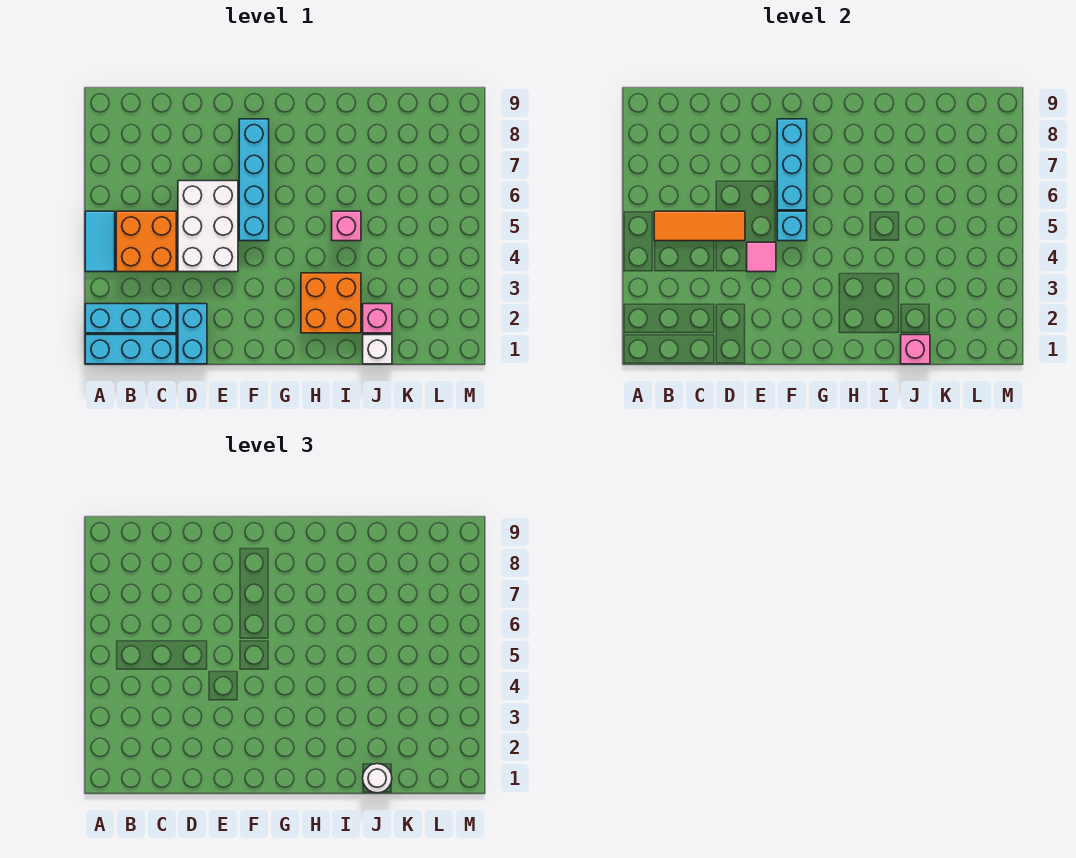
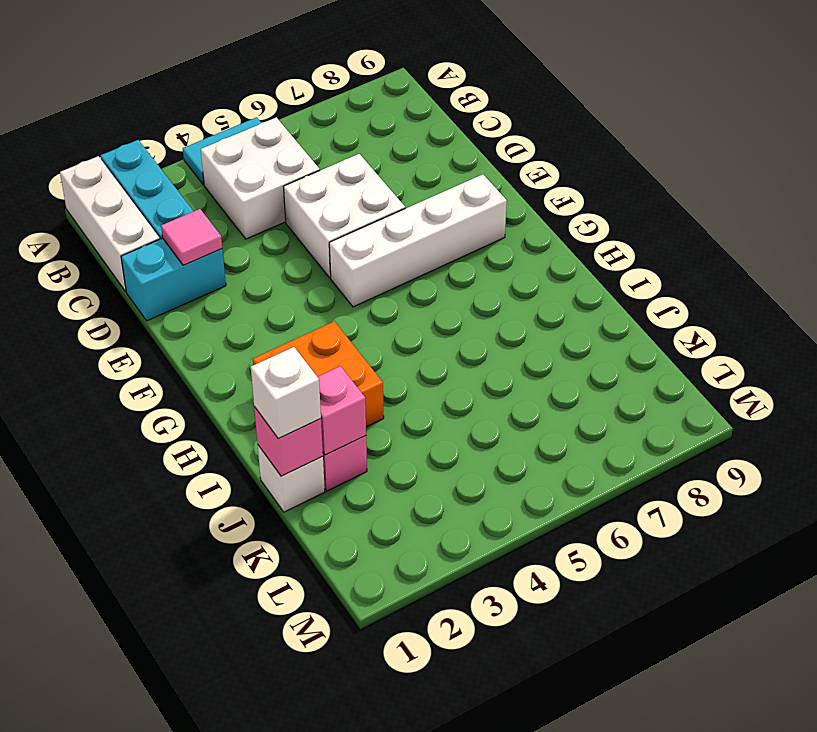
cyan brick A1:C1 level 1 -> white brick A1:C1 level 1
orange brick B4:C5 level 1 -> white brick B4:C5 level 1
orange tile B5:D5 level 2 -> none
white brick D4:E6 level 1 -> white brick D5:E6 level 1
pink tile E4 level 2 -> pink tile D2 level 2
cyan brick F5:F8 level 1 -> white brick F5:F8 level 1
cyan brick F5 level 2 -> none
cyan brick F6:F8 level 2 -> none
pink brick I5 level 1 -> pink brick J2 level 2
white round brick J1 level 3 -> white brick J1 level 3

